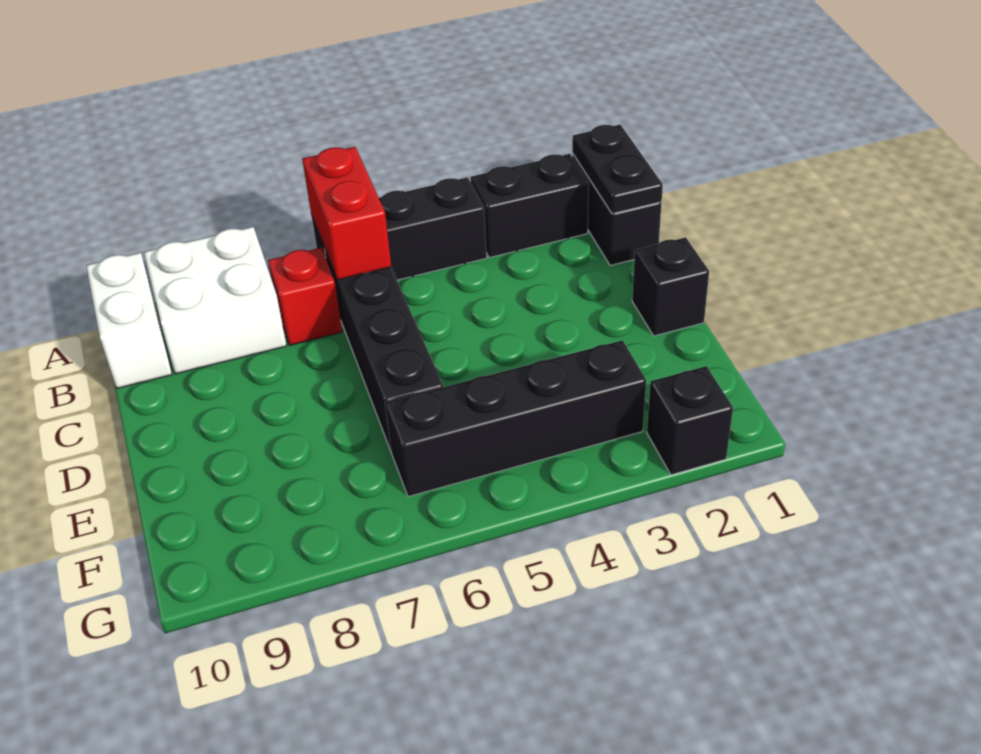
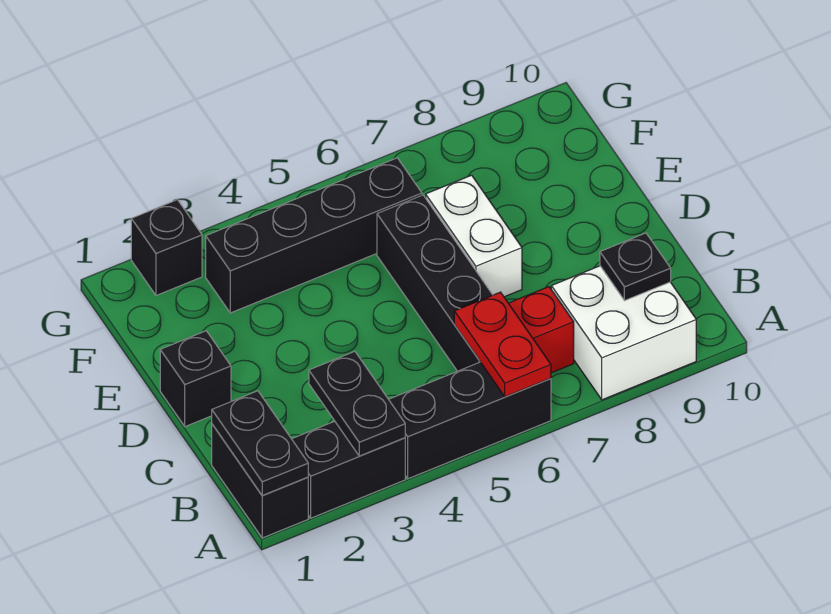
none -> black plate A3:B3 level 2
red brick A6:B6 level 2 -> red plate A6:B6 level 2
white brick A10:B10 level 1 -> white brick D7:E7 level 1
none -> black plate B9 level 2

